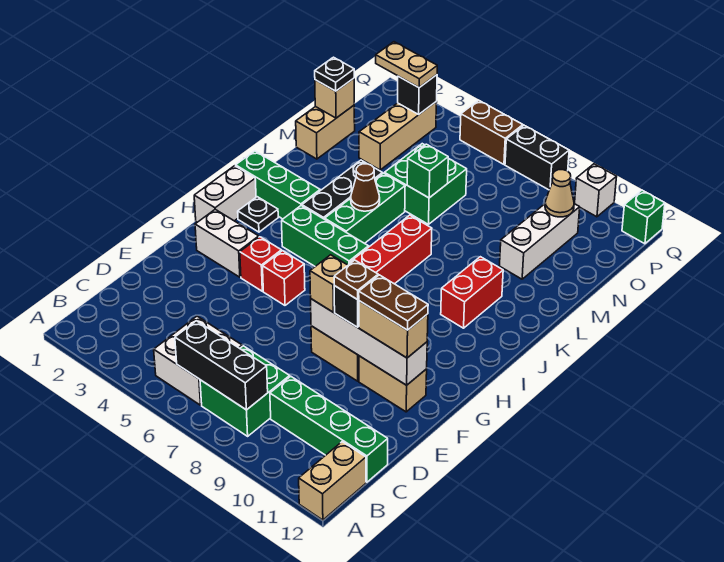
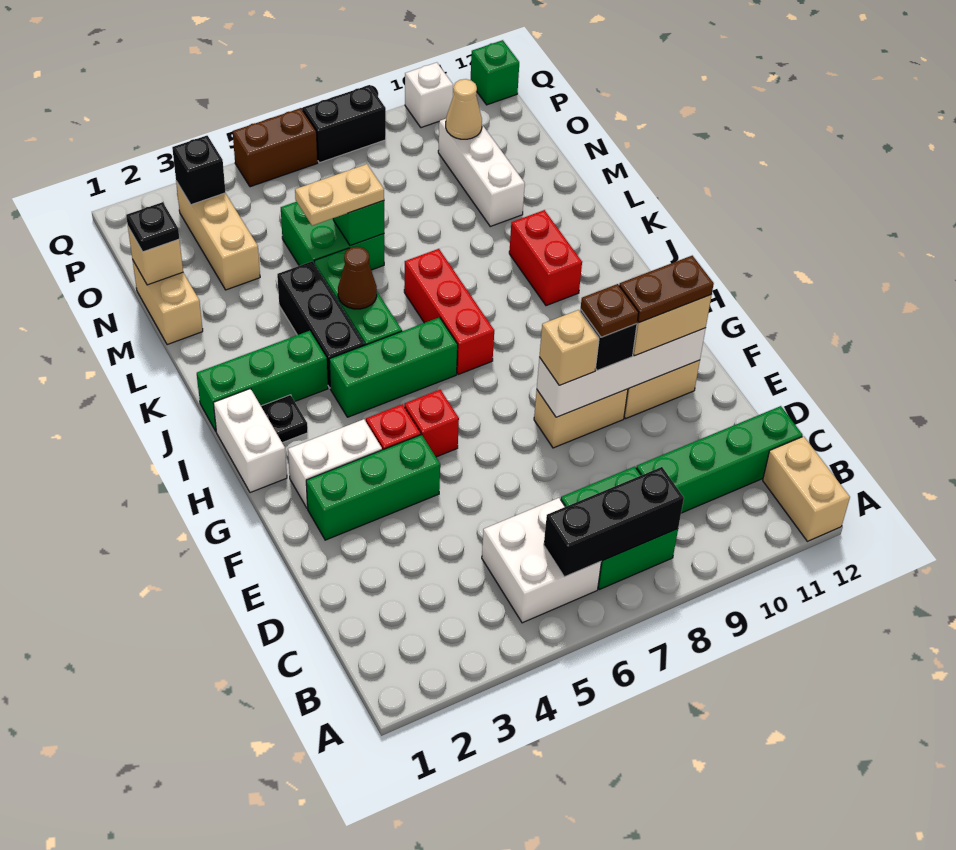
none -> green brick F2:F4 level 1
tan plate P2:P3 level 3 -> tan plate M5:M6 level 3

